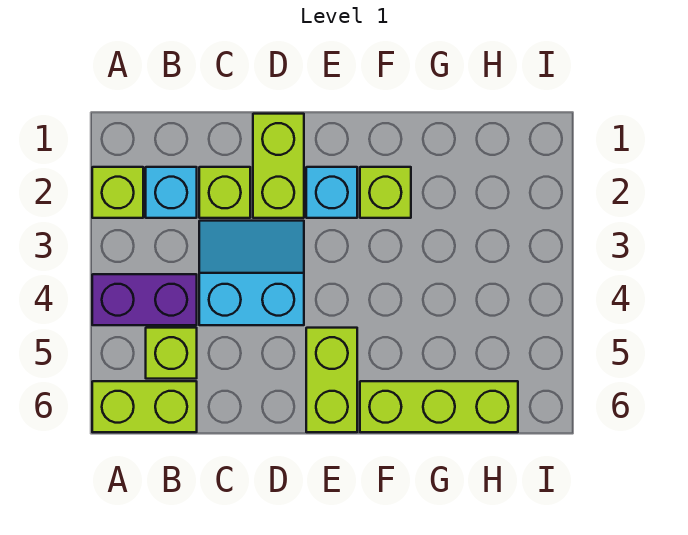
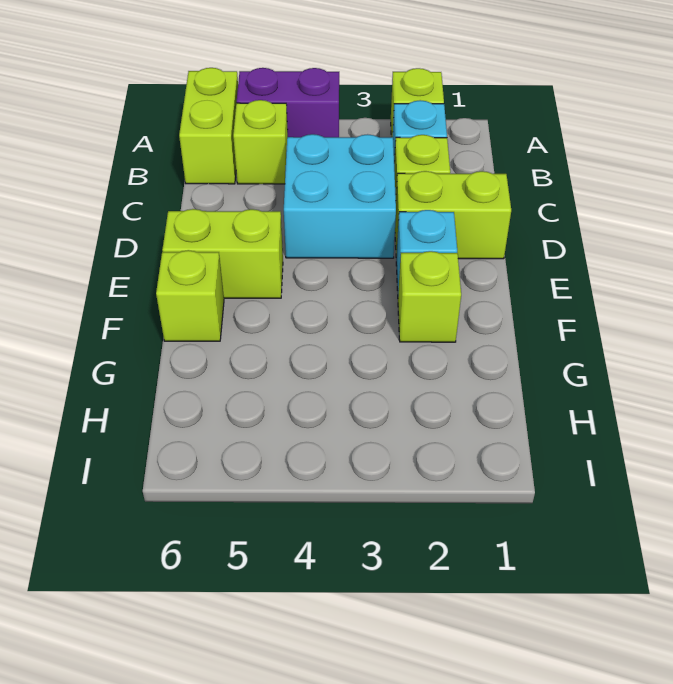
purple brick A4:B4 level 1 -> purple brick A4:A5 level 1
cyan slope C3:D4 level 1 top 4 -> cyan brick C3:D4 level 1
lime brick F6:H6 level 1 -> lime brick F6 level 1

